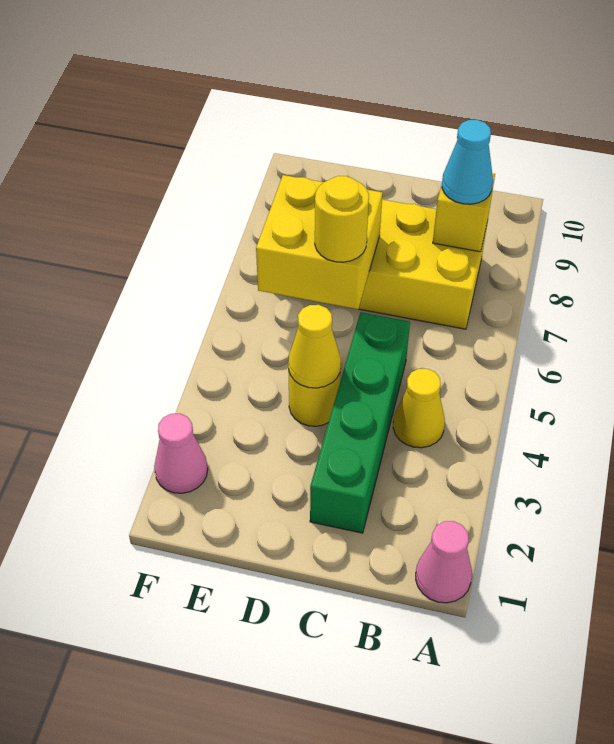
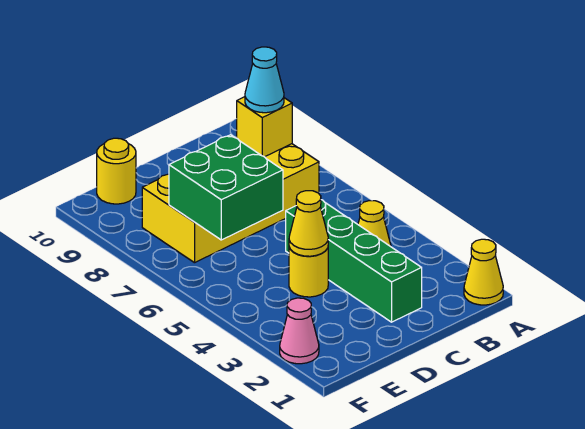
pink cone A1 level 1 -> yellow cone A1 level 1
yellow brick D6:E7 level 2 -> green brick D6:E7 level 2
yellow round brick D6 level 3 -> yellow round brick E10 level 1

